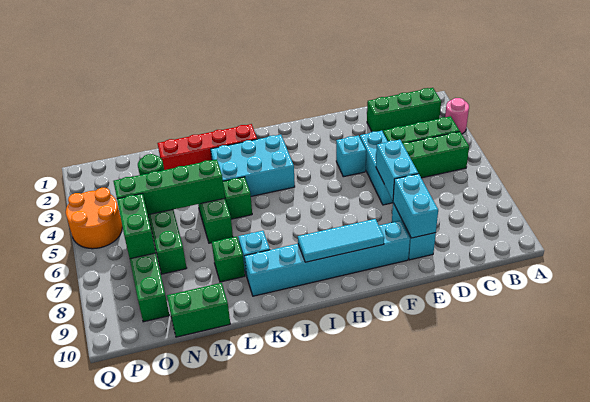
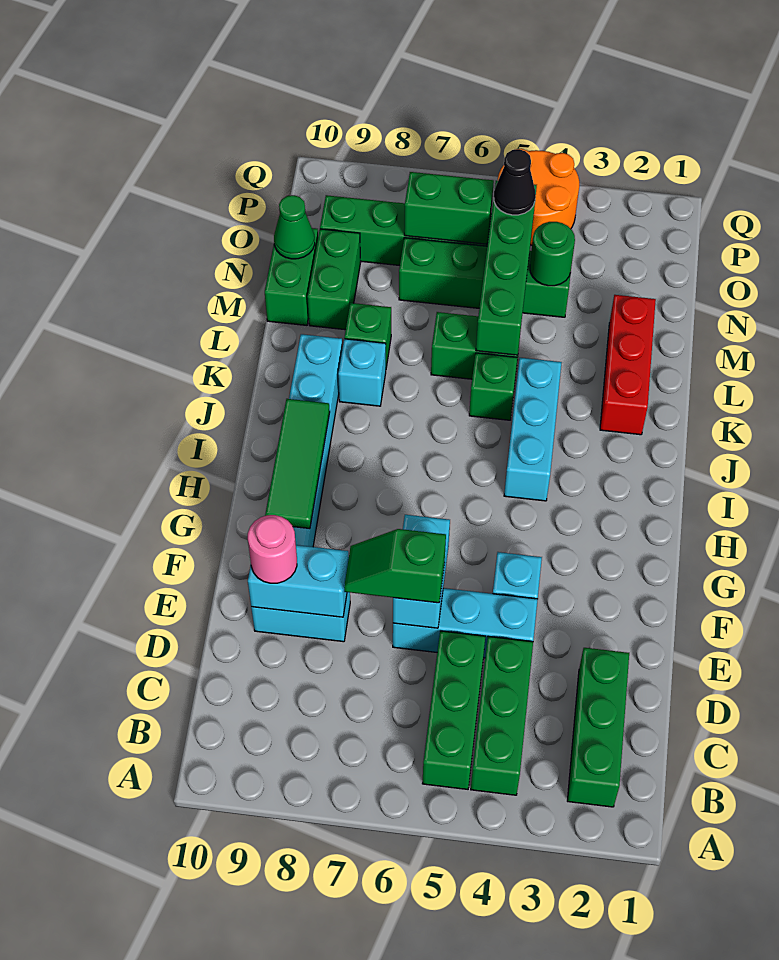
pink round brick A3 level 1 -> pink round brick E9 level 3
cyan brick E6:E7 level 2 -> cyan brick E6:F6 level 2
none -> green slope E6:E7 level 3 top 6
cyan tile G9:I9 level 2 -> green tile G9:I9 level 2
cyan brick I3:K4 level 1 -> cyan brick I4:K4 level 1
red brick J2:M2 level 1 -> red brick K2:M2 level 1
none -> green brick M9:N9 level 1
none -> green cone N10 level 2
none -> black cone O5 level 3

